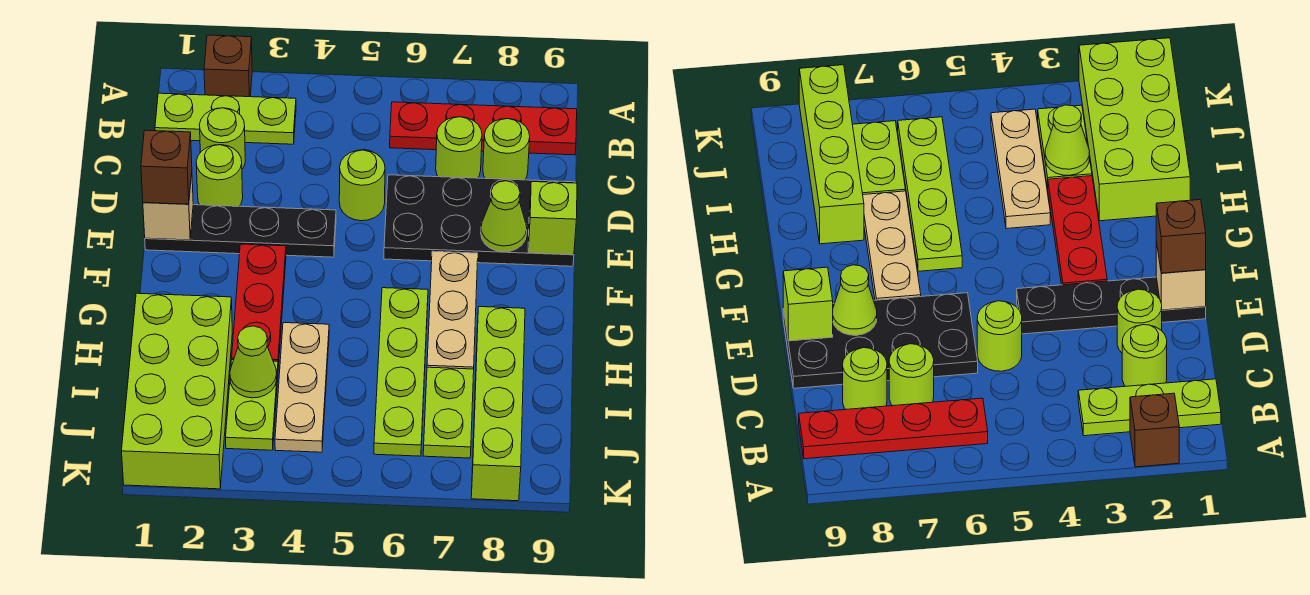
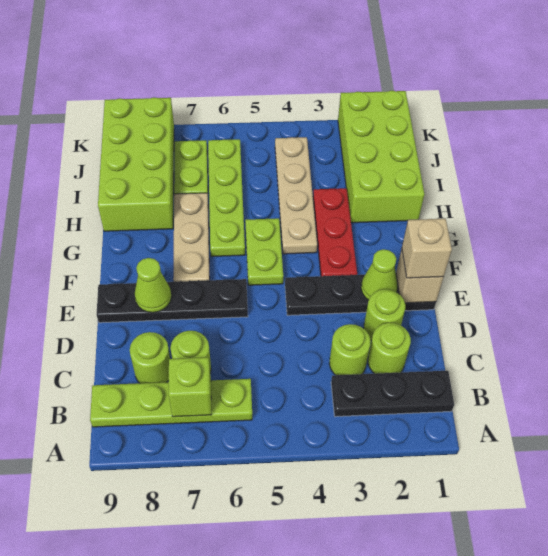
brown brick A2 level 1 -> none
lime plate B1:B3 level 1 -> black plate B1:B3 level 1
red plate B6:B9 level 1 -> lime plate B6:B9 level 1
lime round brick D5 level 1 -> lime round brick C3 level 1
black plate D6:E9 level 1 -> black plate E6:E9 level 1
brown brick E1 level 3 -> tan brick E1 level 3
lime brick E9 level 2 -> lime brick B7 level 2
tan plate H4:J4 level 1 -> tan plate G4:J4 level 1
lime brick H8:K8 level 1 -> lime brick H8:K9 level 1
lime plate I3:J3 level 1 -> lime plate F5:G5 level 1
lime cone I3 level 2 -> lime cone E2 level 2

